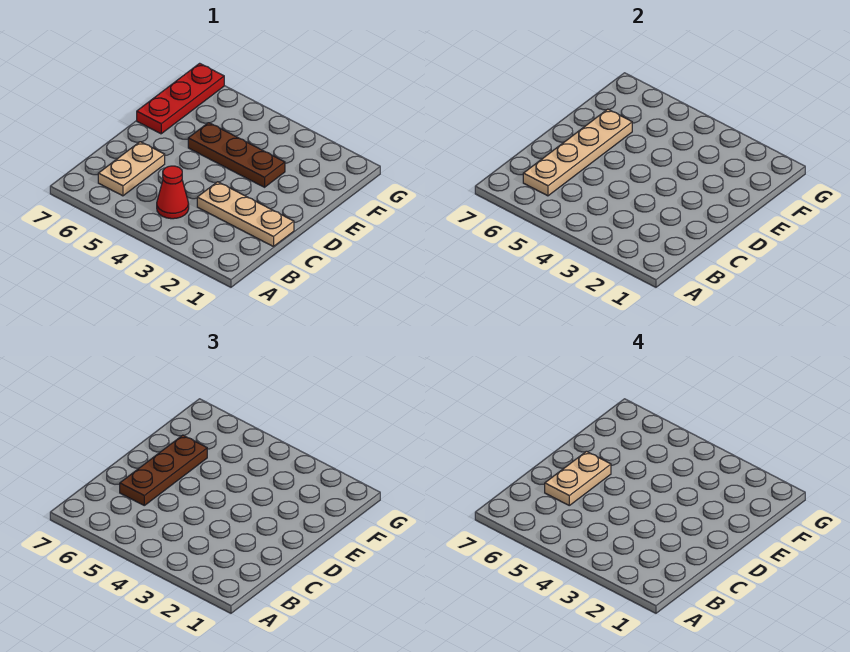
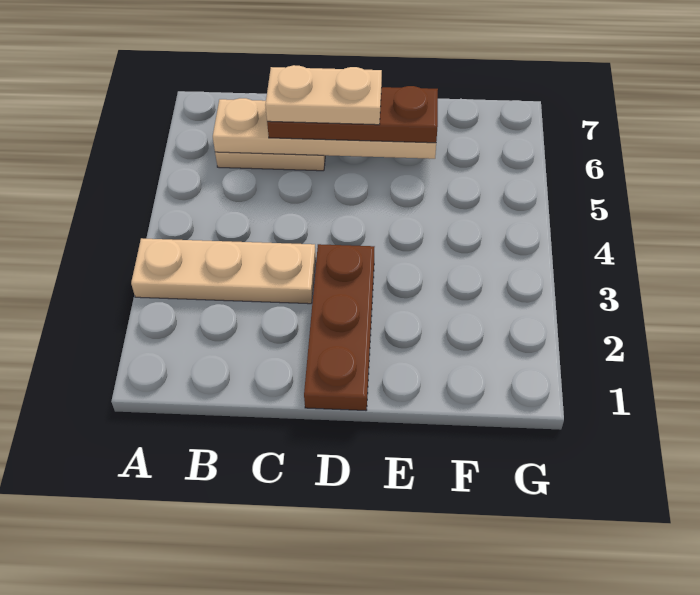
red cone B4 level 1 -> none
tan plate C1:C3 level 1 -> tan plate A3:C3 level 1
brown plate E3:E5 level 1 -> brown plate D1:D3 level 1
red plate E7:G7 level 1 -> none

